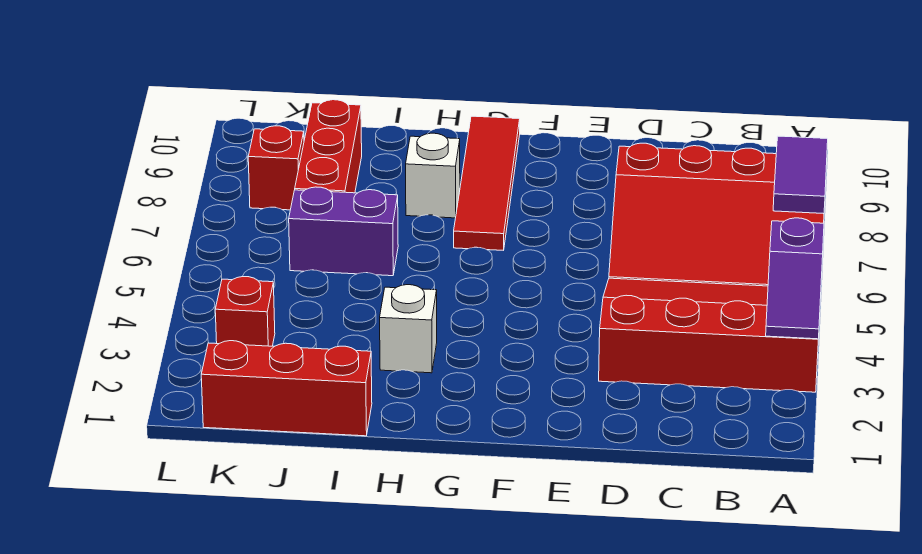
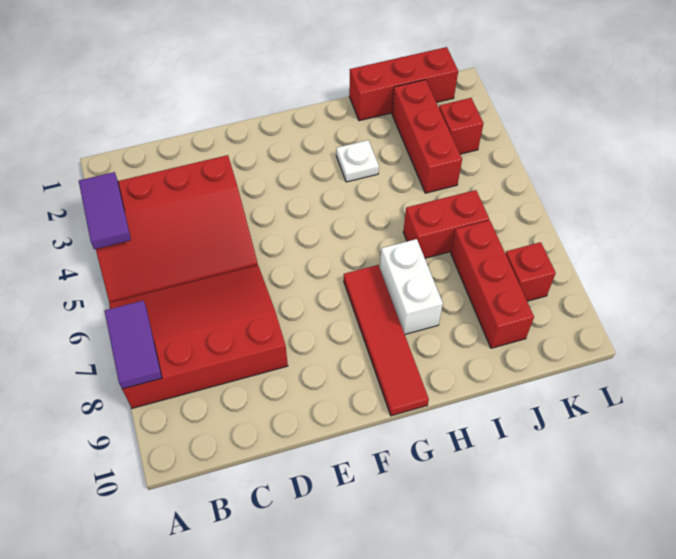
purple slope A3:A4 level 2 top 4 -> purple tile A3:A4 level 2
white brick H3 level 1 -> white plate H3 level 1
white brick H8 level 1 -> white brick H7:H8 level 1
purple brick I6:J6 level 1 -> red brick I6:J6 level 1
none -> red brick J2:J4 level 1

